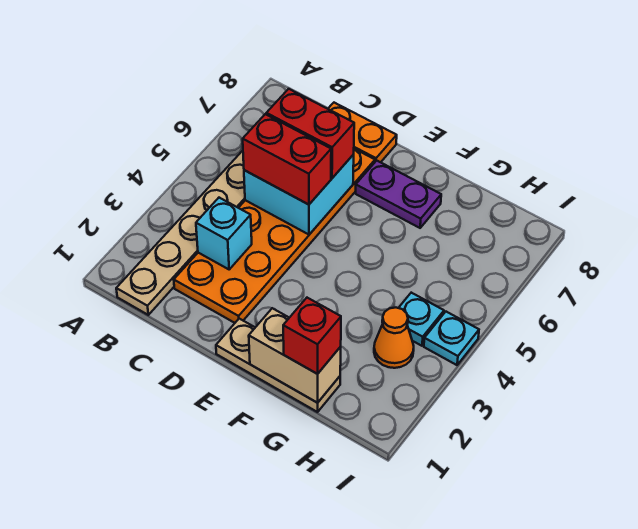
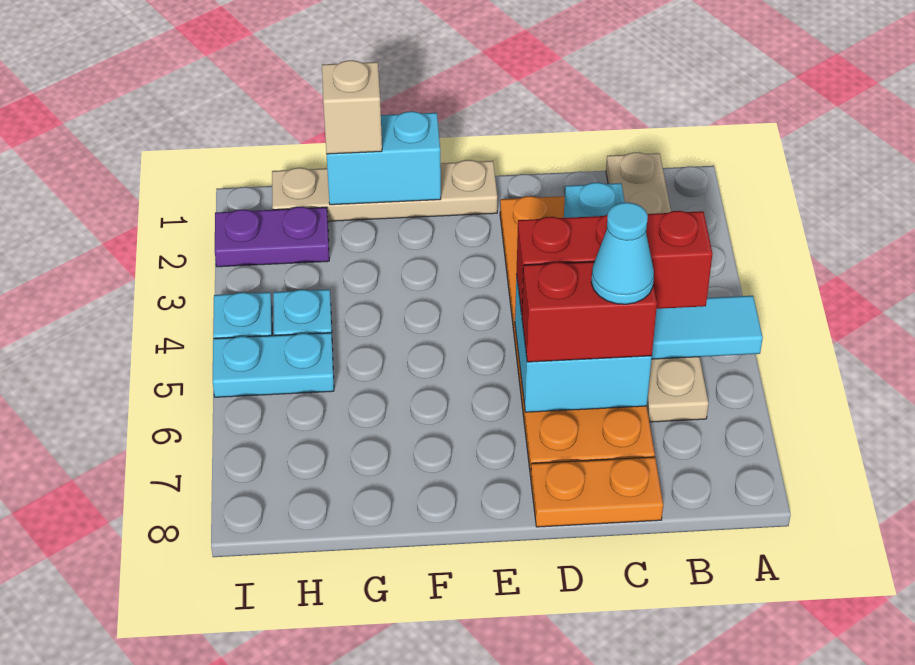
none -> cyan tile A5:B5 level 2
red brick C5:D5 level 3 -> red brick B5:D5 level 3
none -> cyan cone C6 level 4
tan plate E1:G1 level 1 -> tan plate E1:H1 level 1
purple plate E7:F7 level 1 -> purple plate H2:I2 level 1
tan brick F1:G1 level 2 -> cyan brick F1:G1 level 2
red brick G1 level 3 -> tan brick G1 level 3
orange cone H3 level 1 -> none
none -> cyan plate H5:I5 level 1

